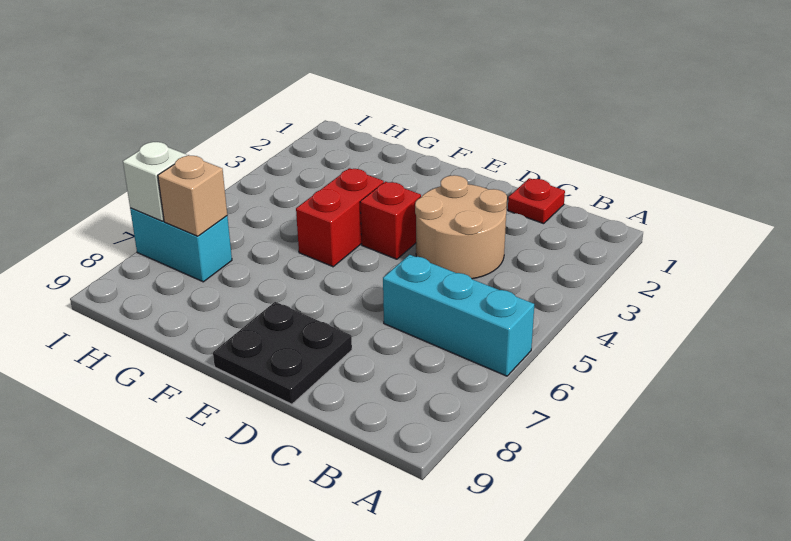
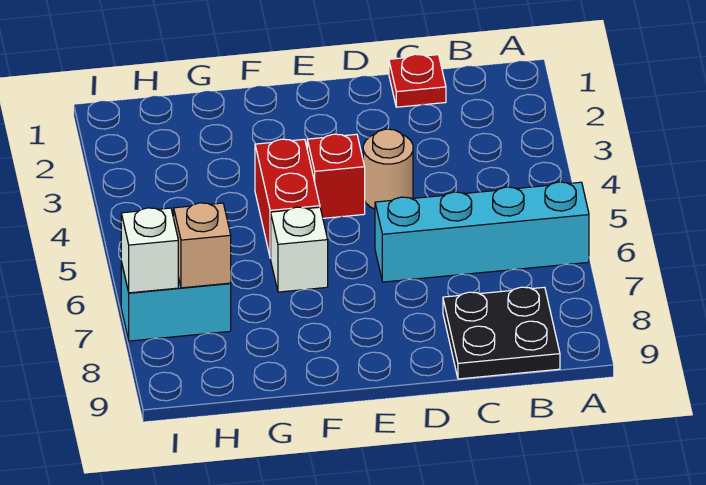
cyan brick A6:C6 level 1 -> cyan brick A6:D6 level 1
tan round brick C3:D4 level 1 -> tan round brick D4 level 1
black plate D8:E9 level 1 -> black plate B8:C9 level 1
none -> white brick F6 level 1

